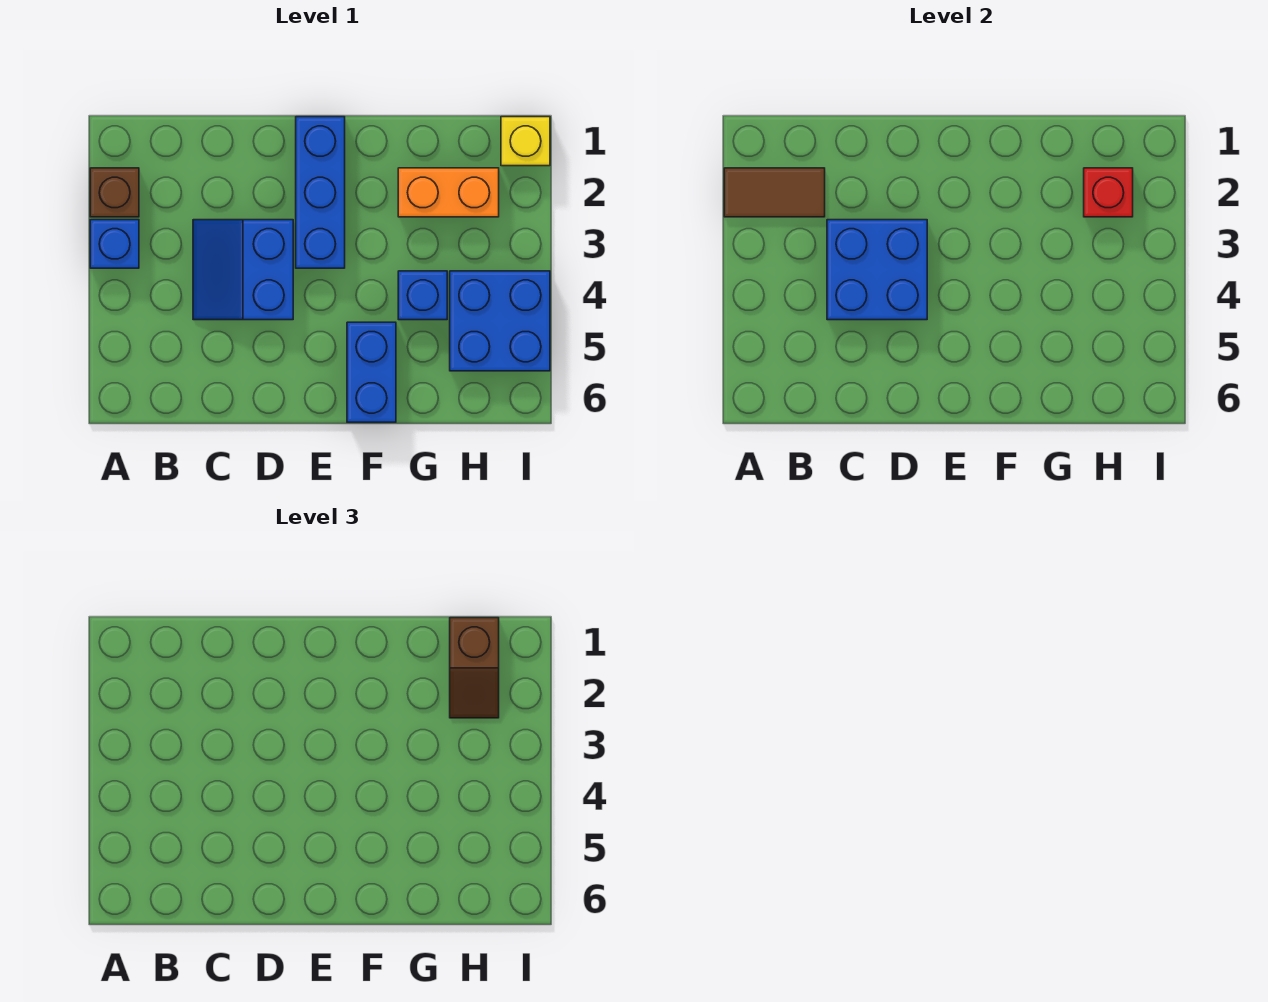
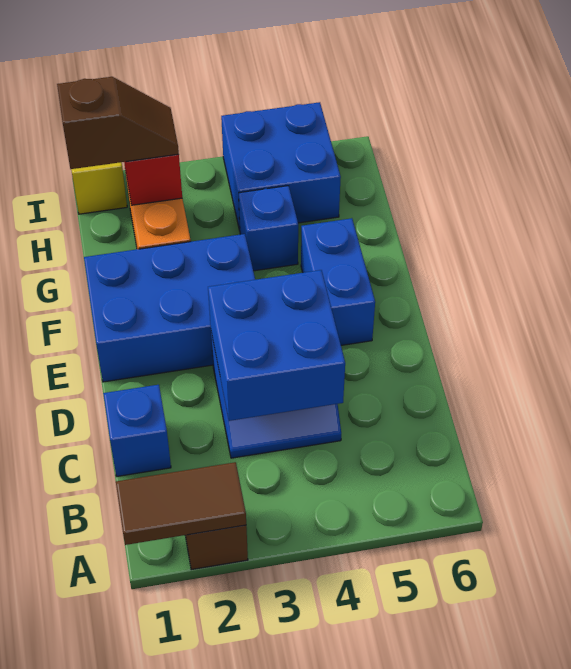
brown tile A2:B2 level 2 -> brown tile A1:A2 level 2
blue brick A3 level 1 -> blue brick C1 level 1
blue brick E1:E3 level 1 -> blue brick E1:F3 level 1
blue brick F5:F6 level 1 -> blue brick E5:F5 level 1

